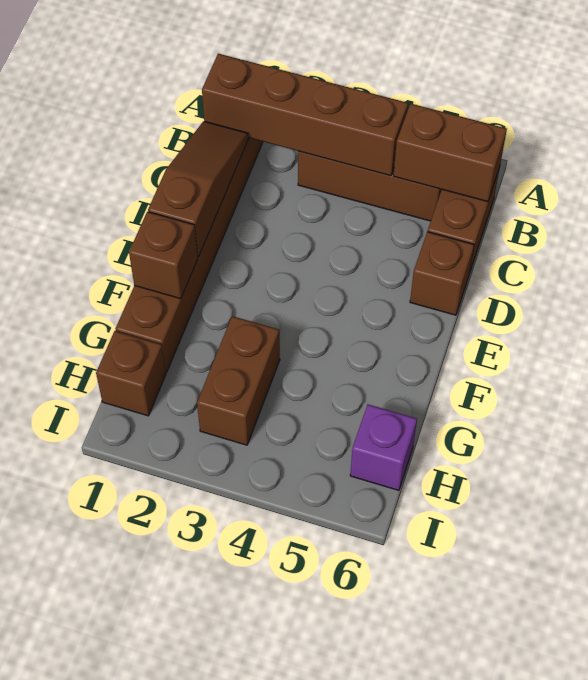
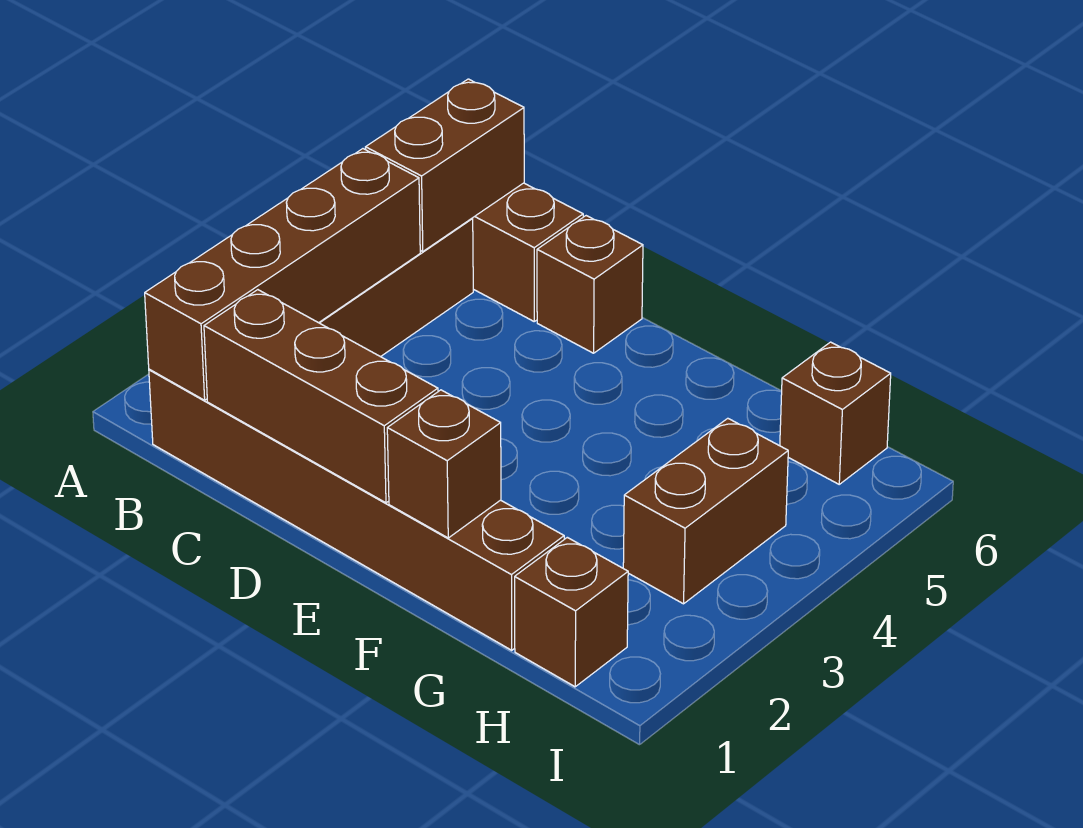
brown slope C1:E1 level 2 top E -> brown brick C1:E1 level 2
brown brick G3:H3 level 1 -> brown brick H3:H4 level 1
purple brick H6 level 1 -> brown brick H6 level 1

